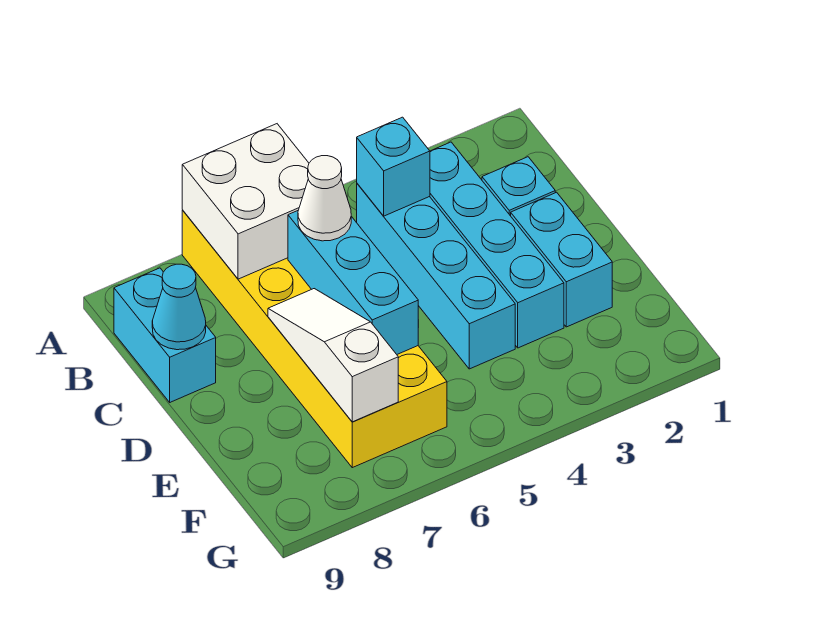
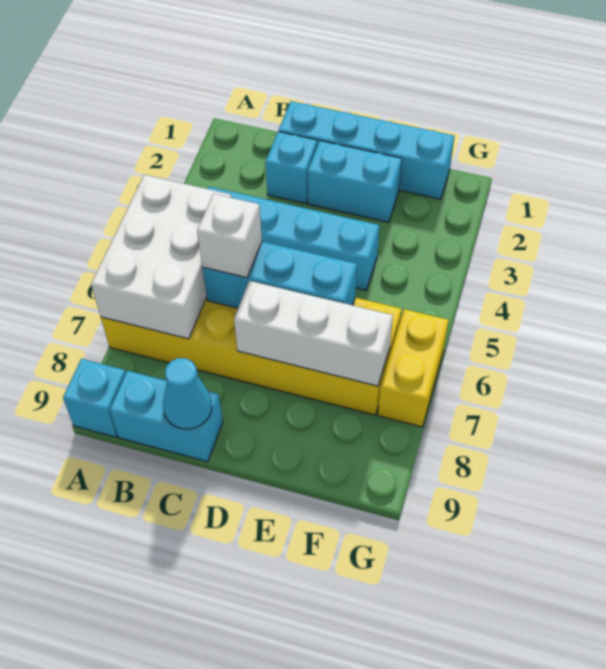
white brick A6:B7 level 2 -> white brick A5:B7 level 2
cyan brick B3:E3 level 1 -> cyan brick C1:F1 level 1
cyan brick B4 level 2 -> cyan brick A9 level 1
white cone C6 level 3 -> white brick C6 level 3
white slope D7:F7 level 2 top F -> white brick D7:F7 level 2
none -> yellow brick G6:G7 level 1

